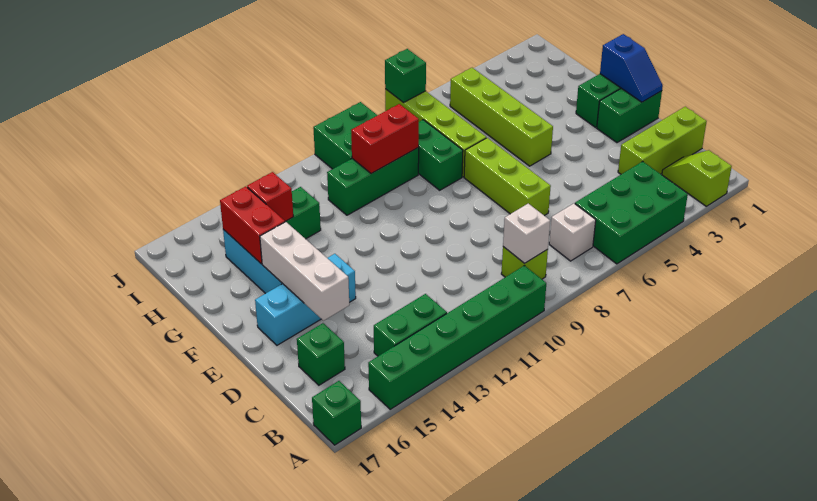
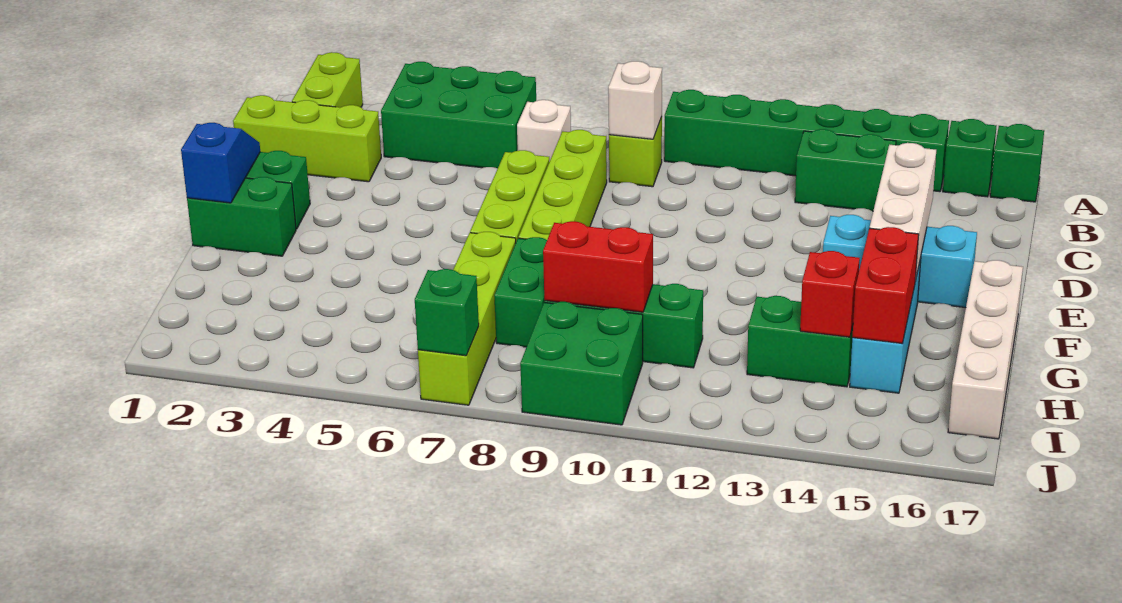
lime slope A2:B2 level 1 top A -> lime brick A2:B2 level 1
green brick C16 level 1 -> green brick A16 level 1
lime brick F5:I5 level 1 -> lime brick C8:F8 level 1
none -> white brick F17:I17 level 1

